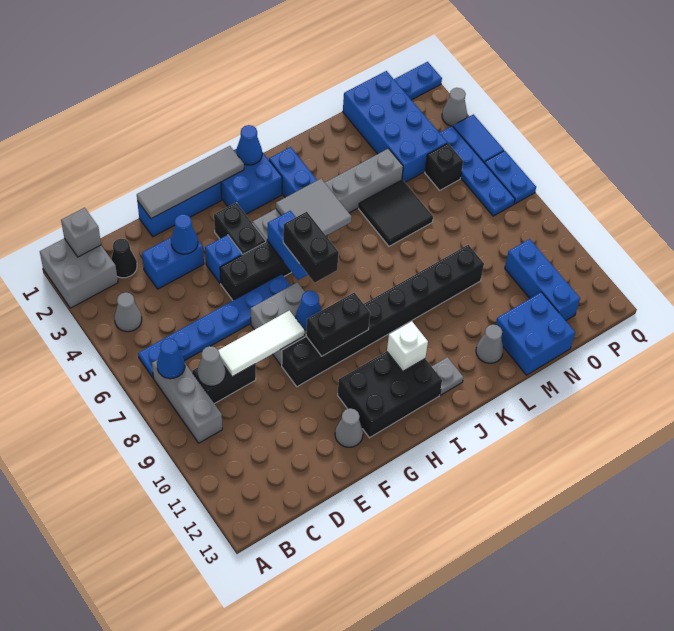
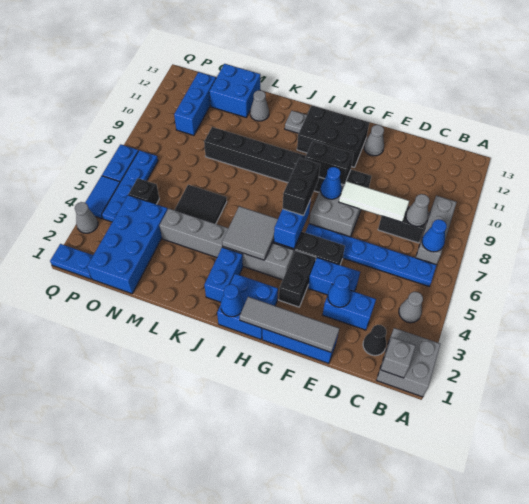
blue brick F4 level 1 -> blue brick E4:F4 level 1
white brick I11 level 2 -> none

